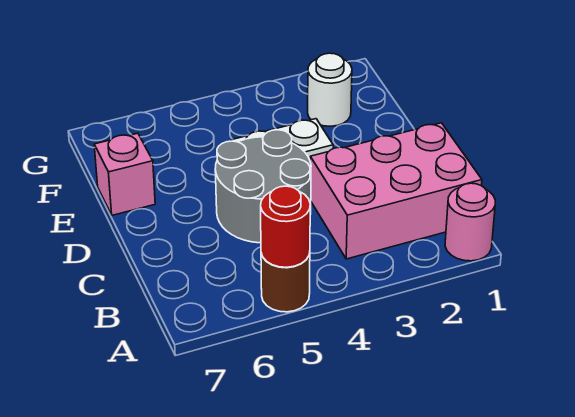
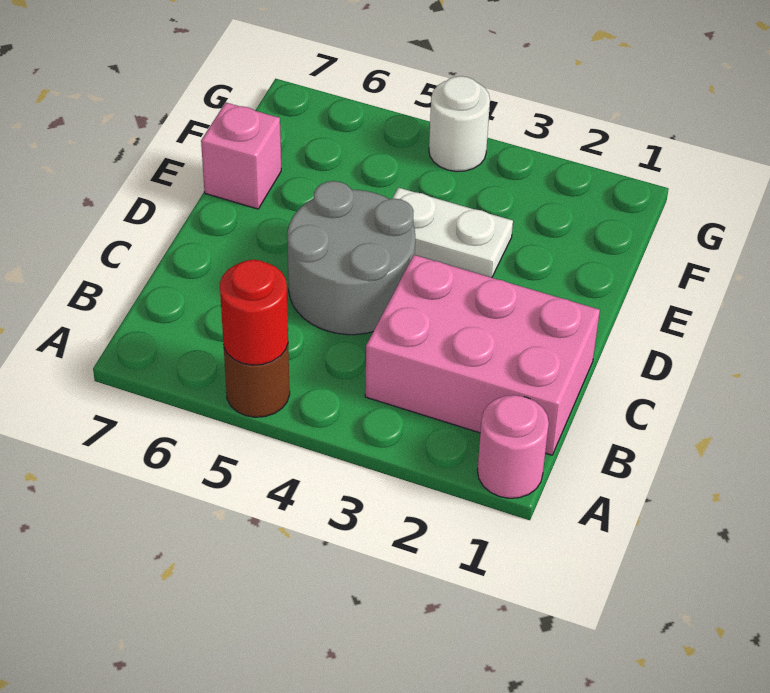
white round brick F2 level 1 -> white round brick G4 level 1

